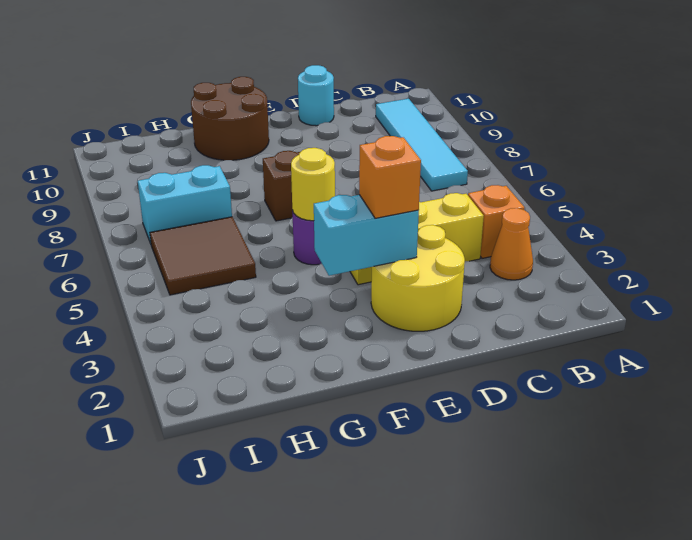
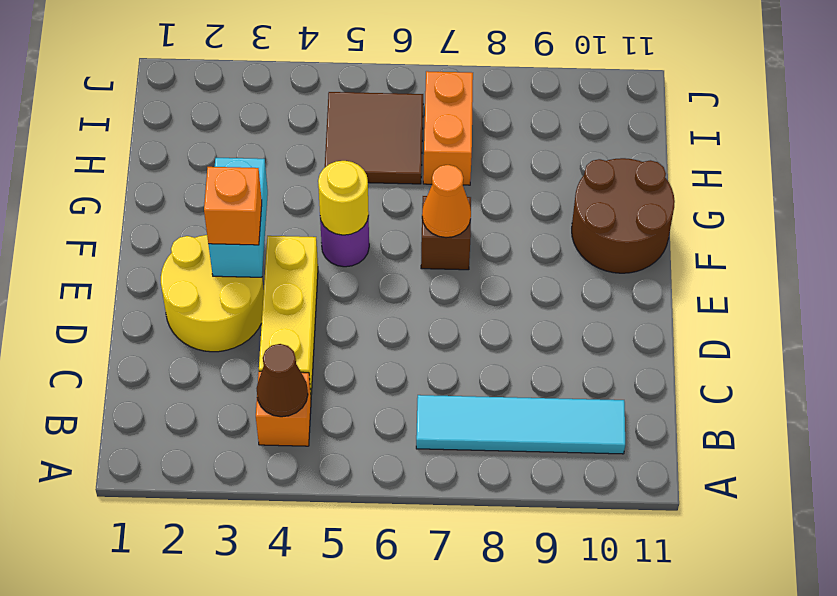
orange cone B3 level 1 -> orange cone F7 level 2
none -> brown cone B4 level 2
cyan round brick D11 level 1 -> none
cyan brick H7:I7 level 1 -> orange brick H7:I7 level 1

